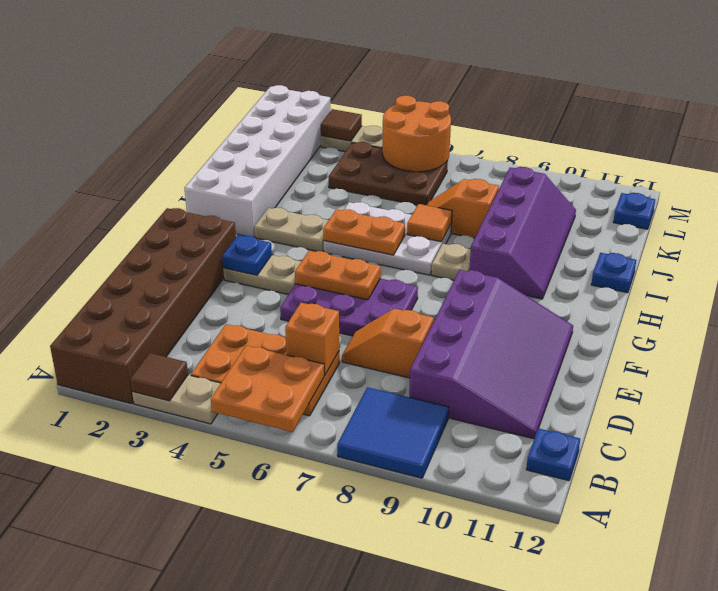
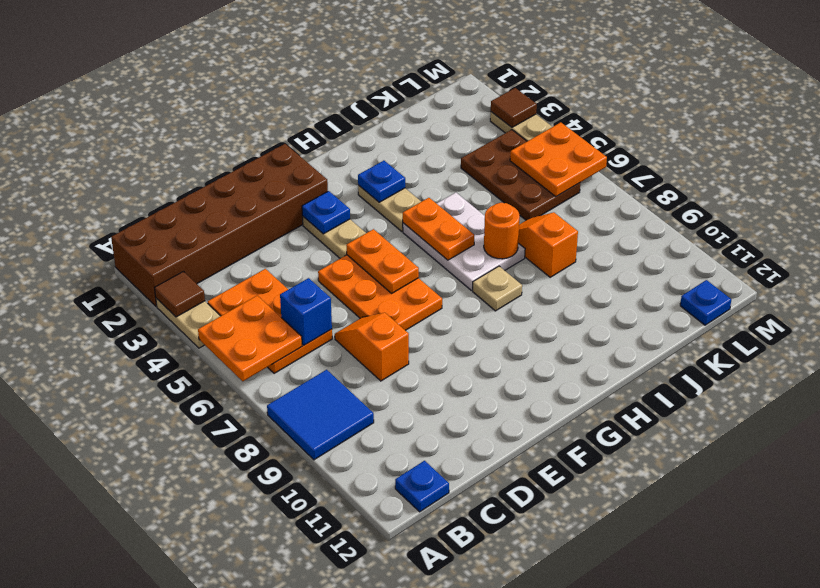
orange brick C6 level 2 -> blue brick C6 level 2
purple slope C9:F11 level 1 top 9 -> none
purple plate E5:F7 level 1 -> orange plate E5:F7 level 1
white brick H1:M2 level 1 -> none
purple slope H9:K10 level 1 top 9 -> none
orange tile I7 level 2 -> orange round brick I7 level 2
blue plate I12 level 1 -> blue plate H3 level 2
orange round brick L5:M6 level 2 -> orange plate L5:M6 level 2

